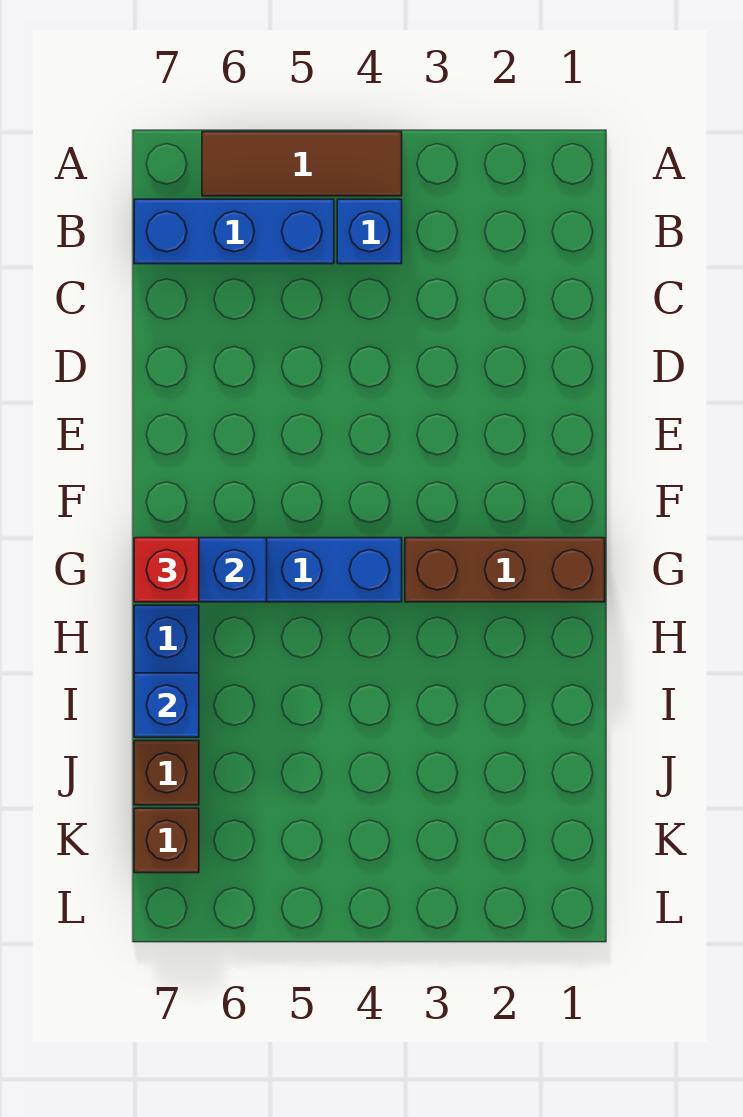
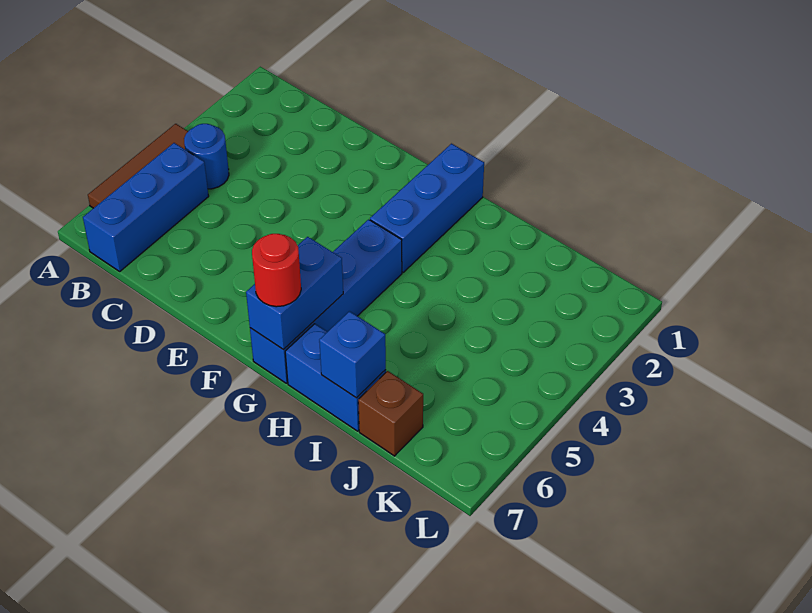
blue brick B4 level 1 -> blue round brick B4 level 1
brown brick G1:G3 level 1 -> blue brick G1:G3 level 1
red brick G7 level 3 -> red round brick G7 level 3
brown brick K7 level 1 -> none

